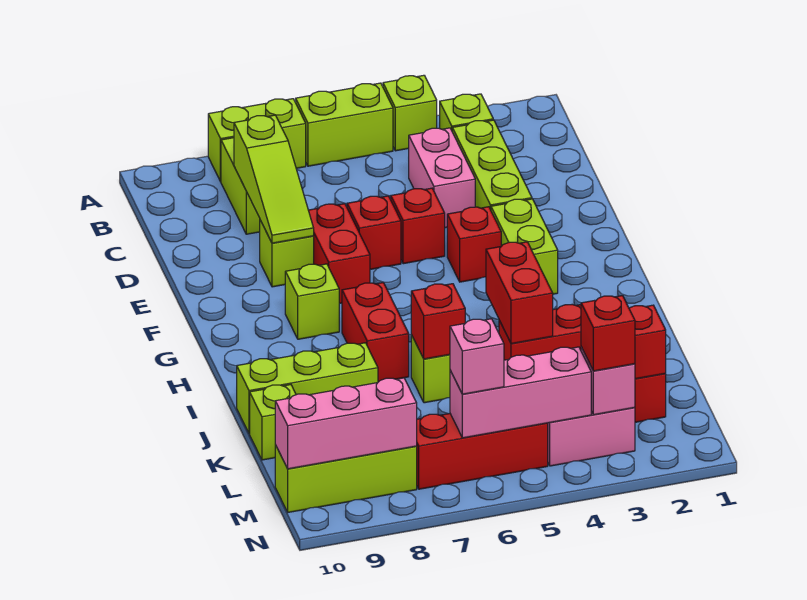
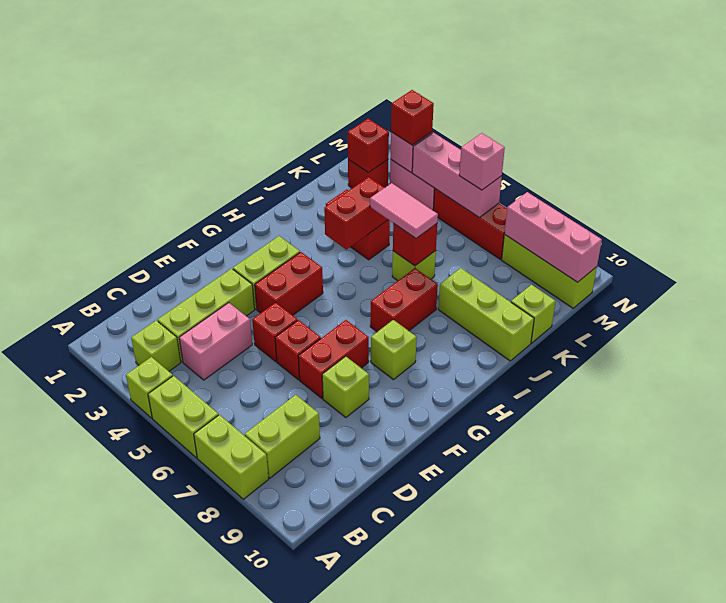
lime slope C8:E8 level 2 top C -> none
red brick F4 level 1 -> red brick F4:G4 level 1
none -> pink tile J5:J6 level 3

